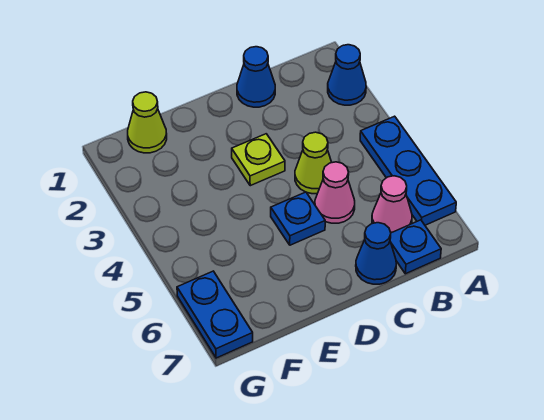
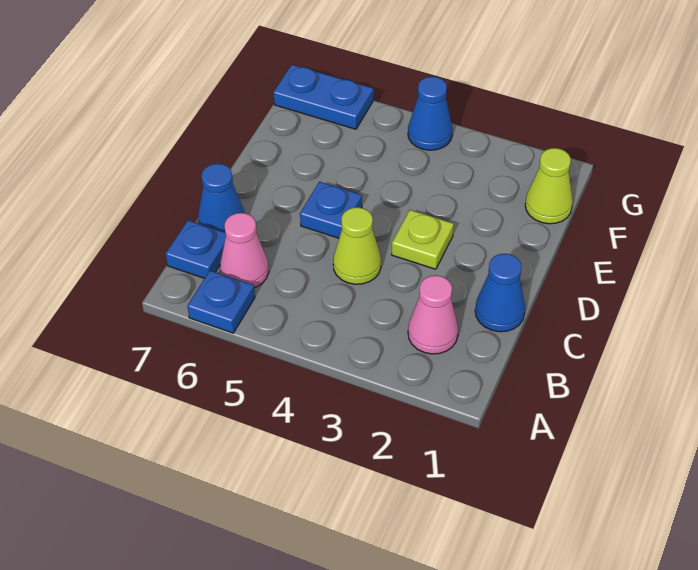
blue cone A2 level 1 -> blue cone G4 level 1
blue plate A4:A6 level 1 -> blue plate A6 level 1
pink cone C5 level 1 -> pink cone B2 level 1

